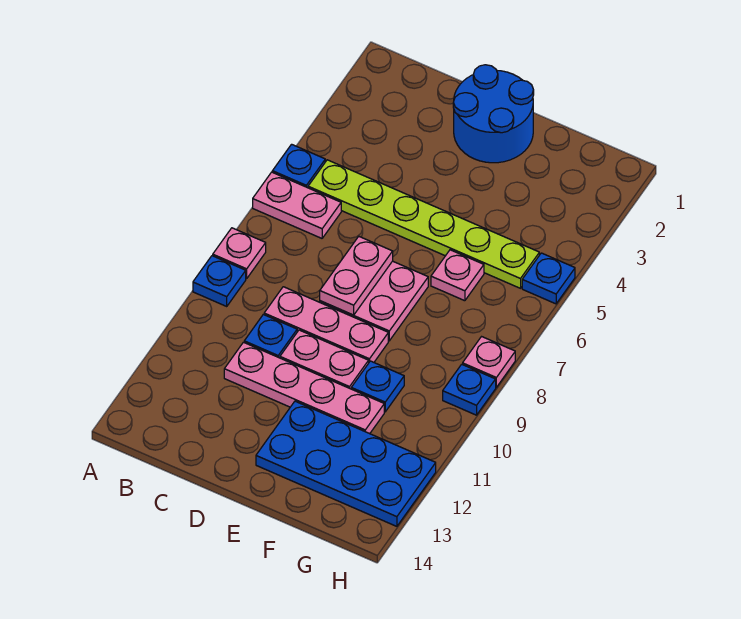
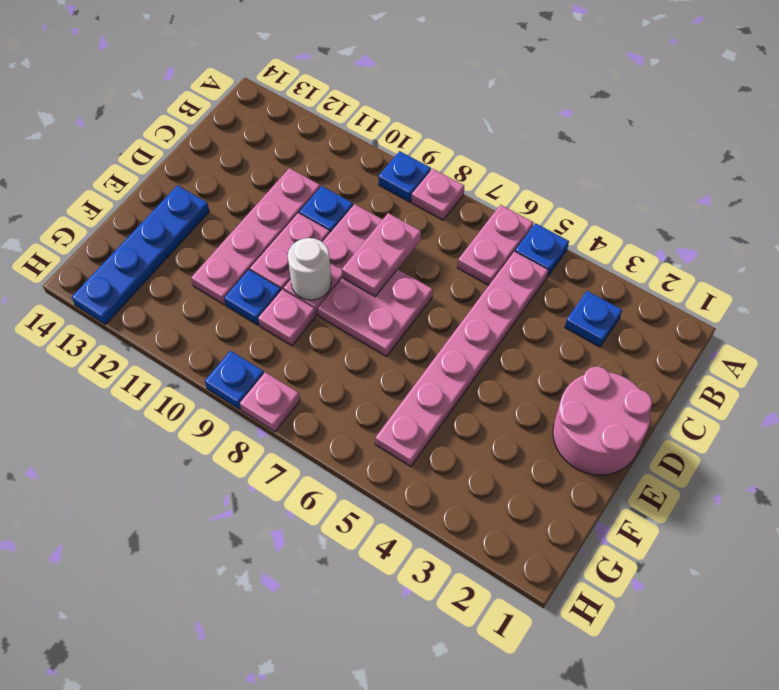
lime plate B5:G5 level 1 -> pink plate B5:G5 level 1
blue round brick D1:E2 level 1 -> pink round brick D1:E2 level 1
pink plate D7:D8 level 2 -> pink plate C8:D8 level 2
none -> white round brick E9 level 2
blue plate E12:H13 level 1 -> blue plate E13:H13 level 1
pink plate F6 level 1 -> pink plate F9 level 1
blue plate H5 level 1 -> blue plate B3 level 1

